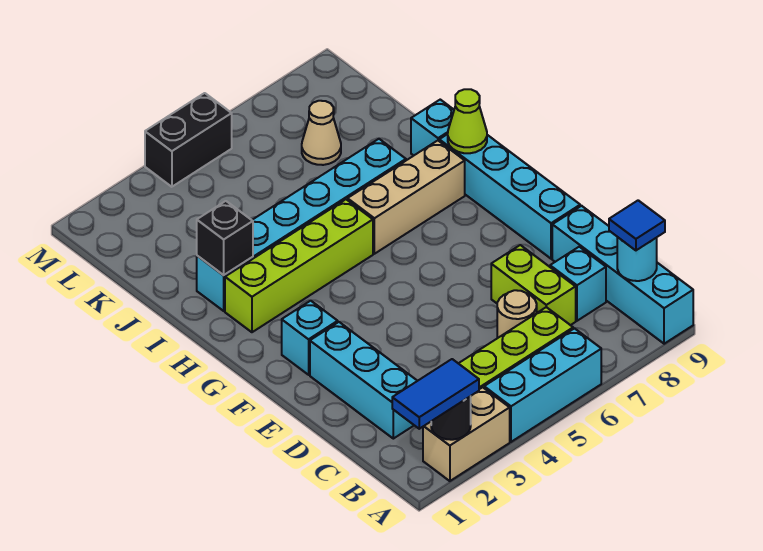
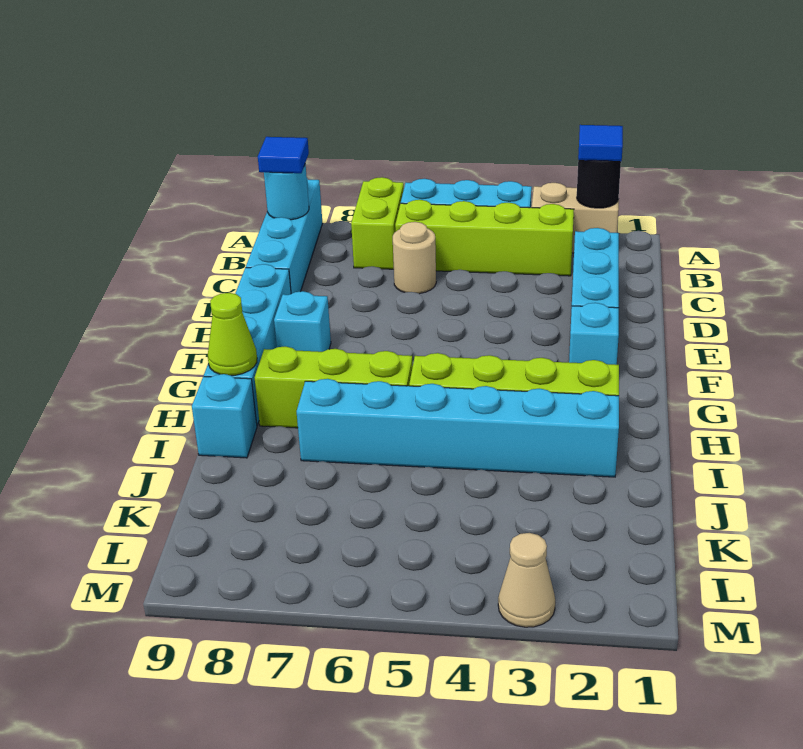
blue tile A1:A2 level 3 -> blue tile A2 level 3
lime brick C7:D7 level 1 -> lime brick A7:B7 level 1
cyan brick C8 level 1 -> cyan brick F8 level 1
tan brick H6:H8 level 1 -> lime brick H6:H8 level 1
black brick I2 level 2 -> none
tan cone K7 level 1 -> tan cone M3 level 1
black brick M4:M5 level 1 -> none

